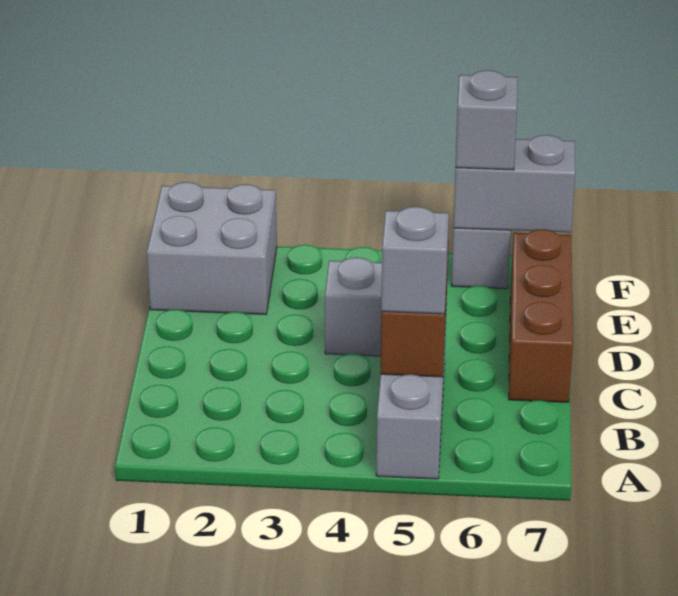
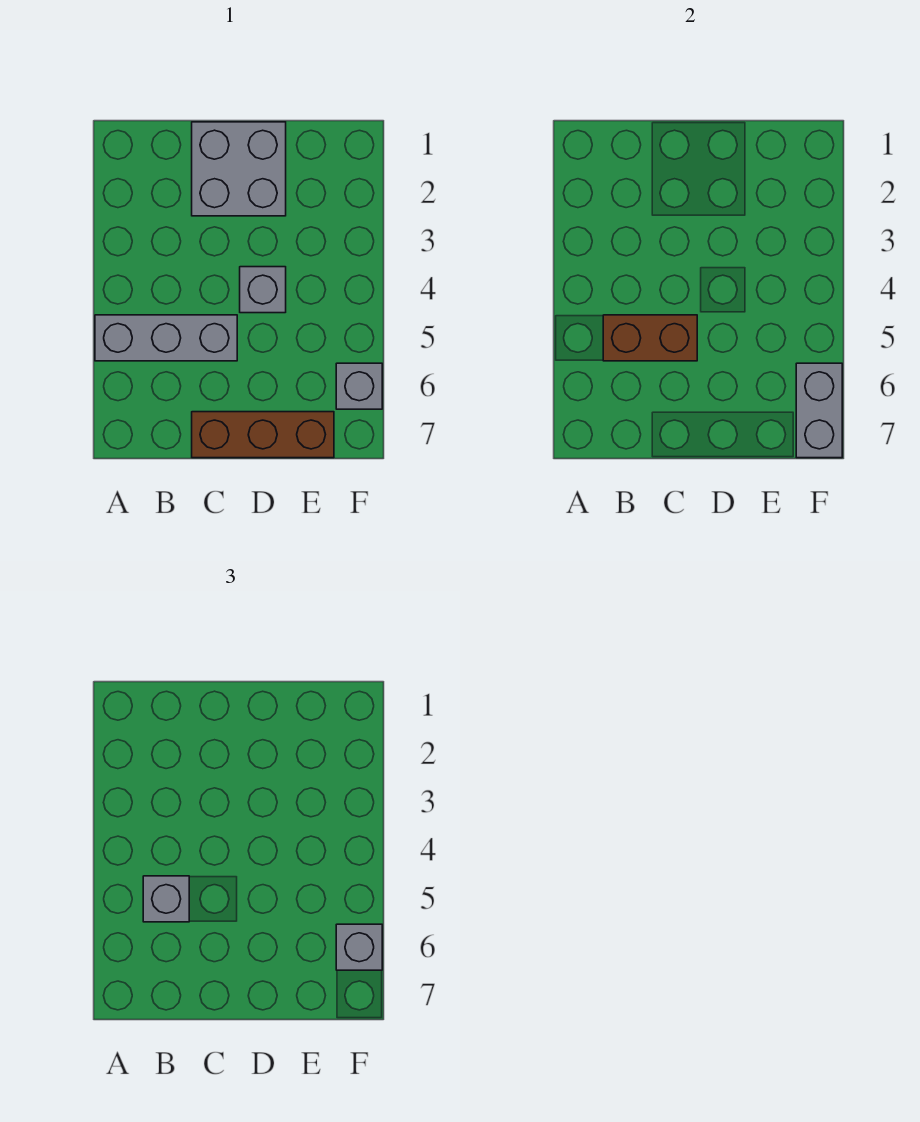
grey brick E1:F2 level 1 -> grey brick C1:D2 level 1

